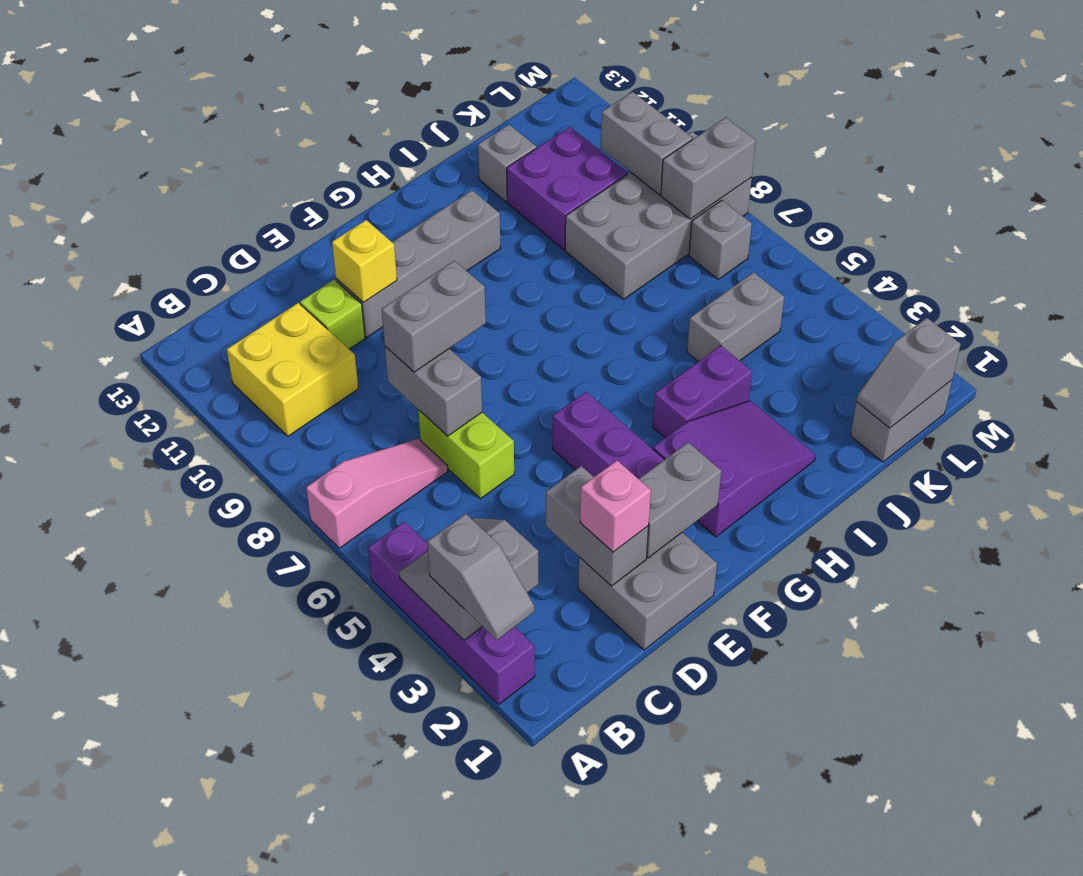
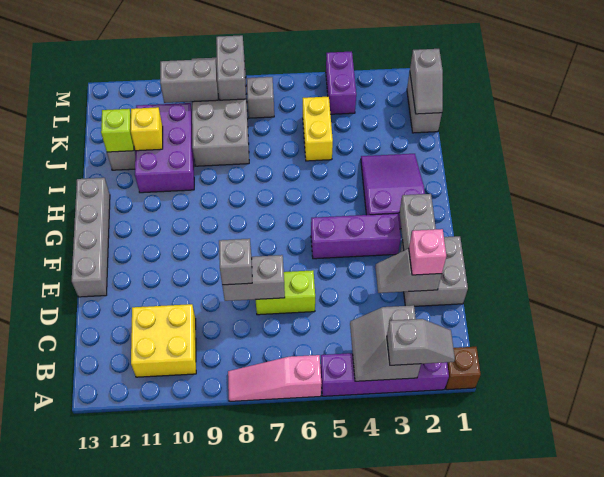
none -> brown brick A1 level 1
pink slope A7:C7 level 1 top A -> pink slope A6:A8 level 1 top 6
grey brick D2:D3 level 2 -> grey slope D2:D3 level 2 top 2
grey brick D8:E8 level 3 -> grey brick D8 level 3
lime brick D11 level 1 -> lime brick J12 level 2
grey brick E11:H11 level 1 -> grey brick E13:H13 level 1
yellow brick E11 level 2 -> yellow brick J11 level 2
purple brick H4:I4 level 1 -> purple brick L4:M4 level 1
grey brick J5:K5 level 1 -> yellow brick J5:K5 level 1
purple brick J10:K11 level 1 -> purple brick I10:K11 level 1

